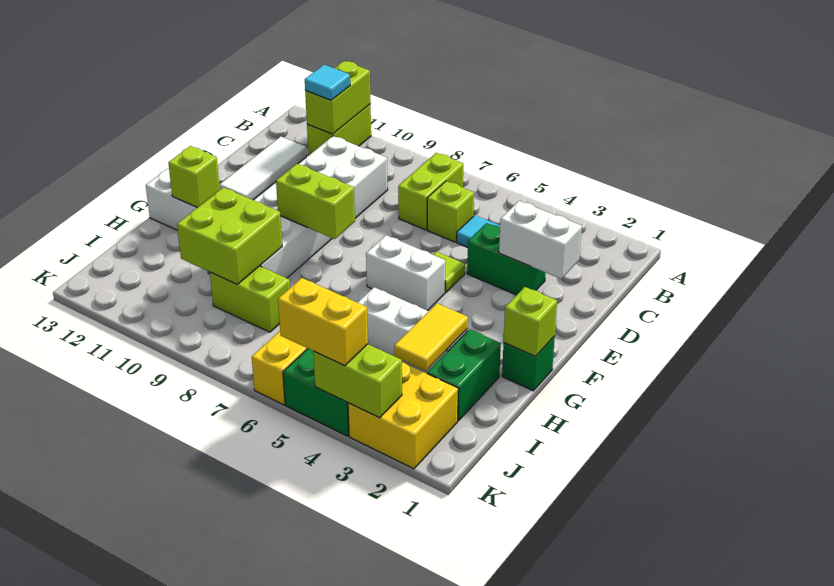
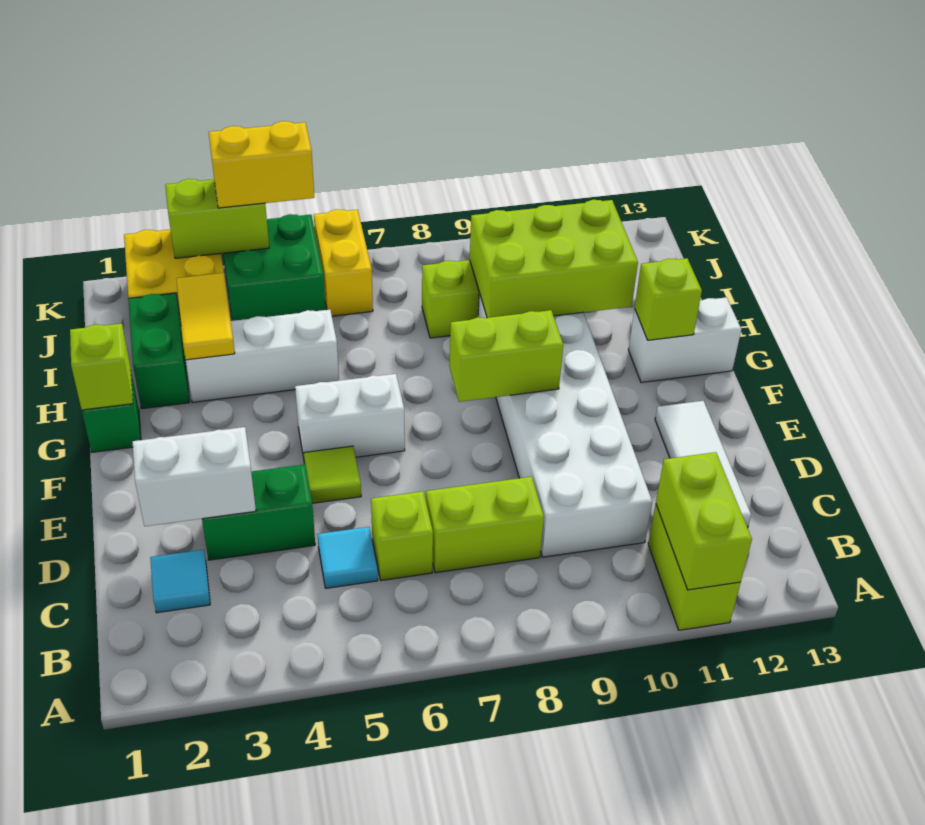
lime brick B7:C7 level 1 -> lime brick C7:C8 level 1
cyan tile B11 level 3 -> cyan tile C2 level 1
lime brick H9:I10 level 2 -> lime brick H9:I11 level 2

